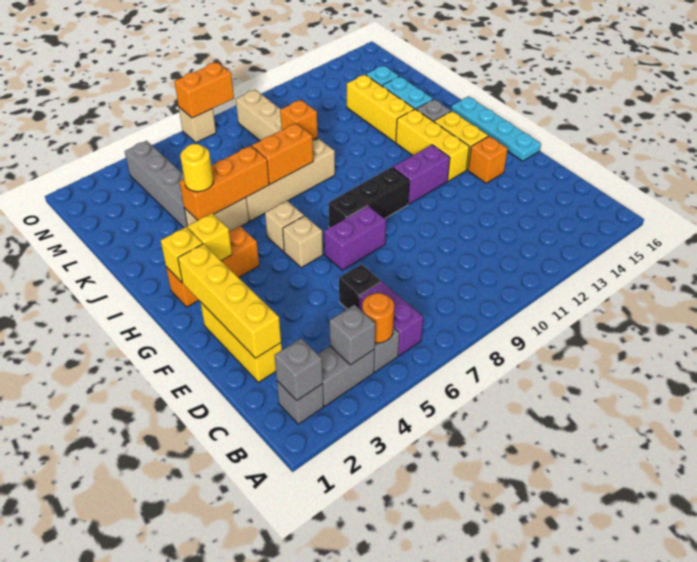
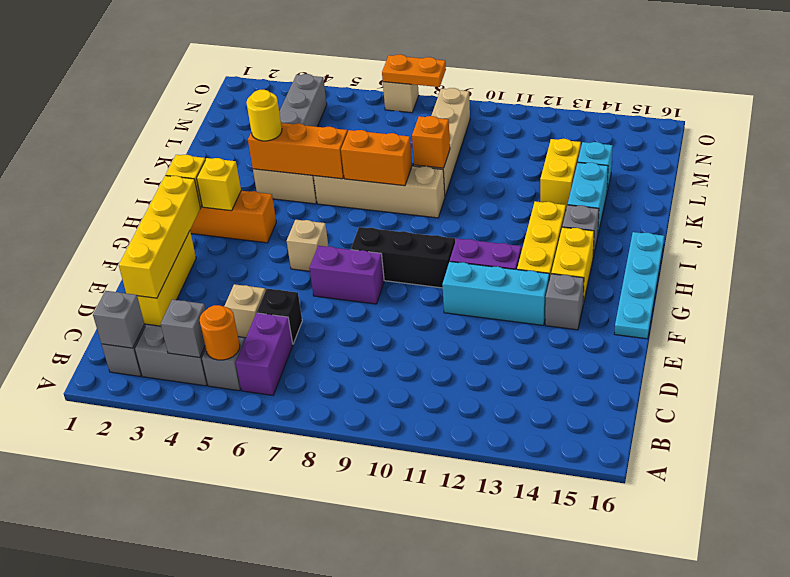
none -> cyan brick F11:F13 level 1
orange brick F14 level 1 -> grey brick F14 level 1
tan brick H6 level 1 -> tan brick D5 level 1
yellow brick J13:L13 level 1 -> yellow brick K13:L13 level 1
orange brick O7:O8 level 2 -> orange plate O7:O8 level 2

